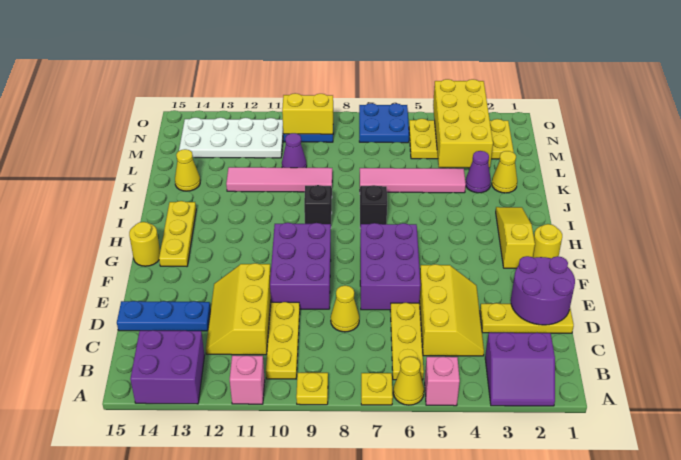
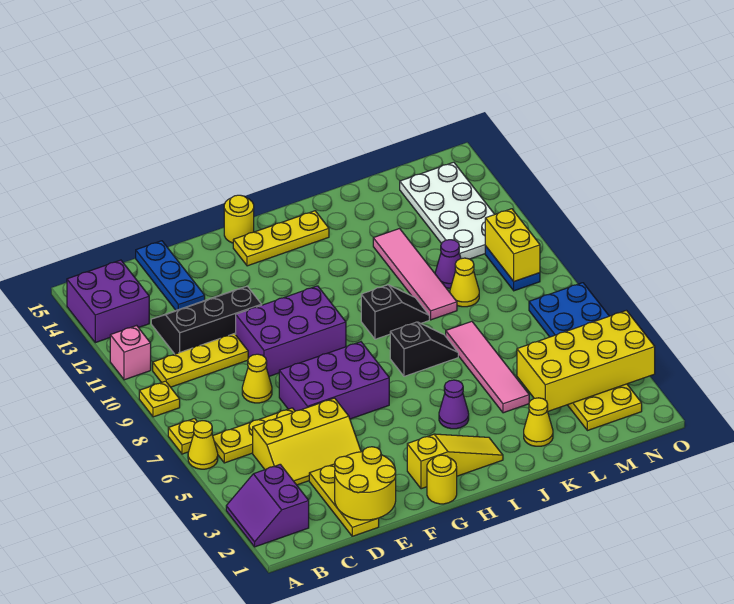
pink brick A5 level 1 -> none
yellow slope C11:E12 level 1 top 11 -> black slope C11:E12 level 1 top 11
purple round brick D1:E2 level 2 -> yellow round brick D1:E2 level 2
purple cone K3 level 1 -> purple cone I4 level 1
yellow cone K14 level 1 -> yellow cone L9 level 1

